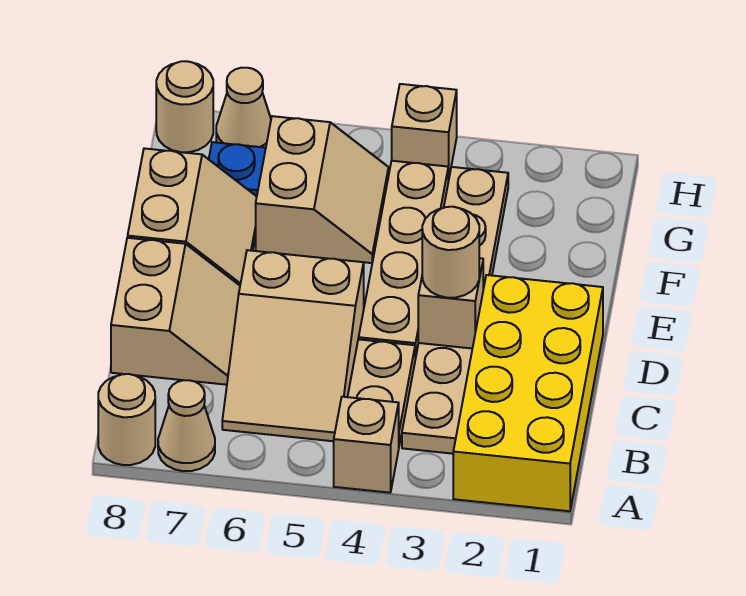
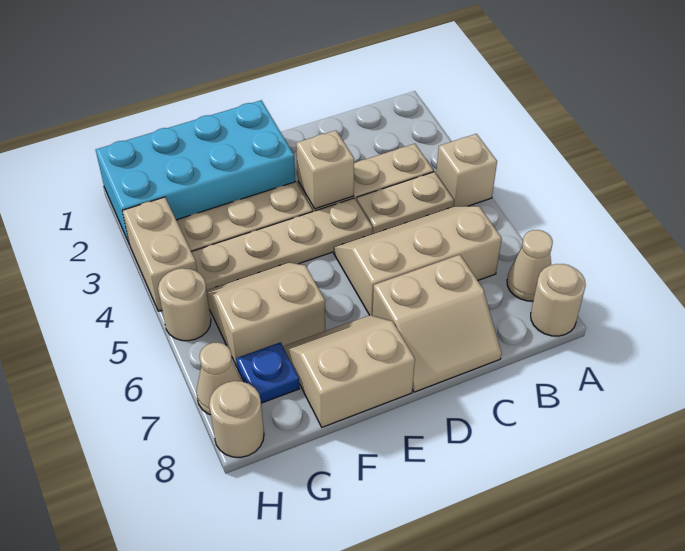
yellow brick A1:D2 level 1 -> none
tan slope B5:D6 level 1 top D -> tan slope B5:D6 level 1 top 6
tan slope C7:D8 level 1 top 8 -> tan slope C7:D8 level 1 top 7
tan round brick D3 level 3 -> tan round brick H5 level 1
none -> cyan brick E1:H2 level 1
tan brick H4 level 1 -> tan brick H3:H4 level 1

